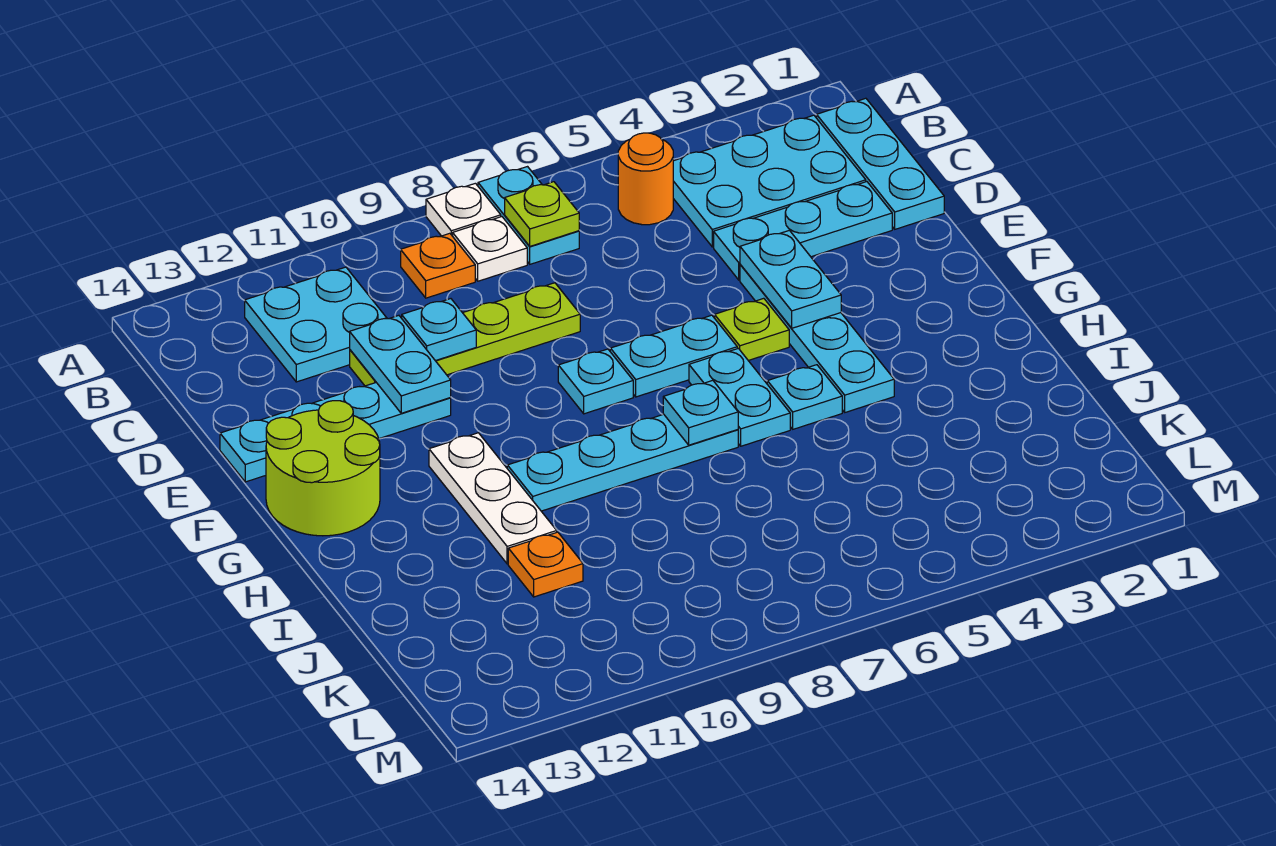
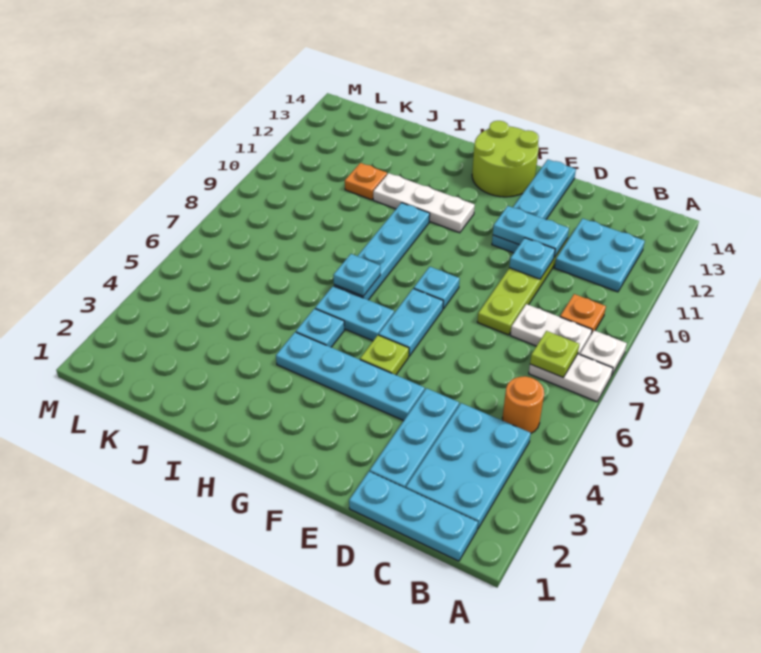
cyan plate A7:B7 level 1 -> white plate A7:B7 level 1
white plate B8 level 1 -> white plate B8:C8 level 1
cyan plate E4:F4 level 2 -> none

